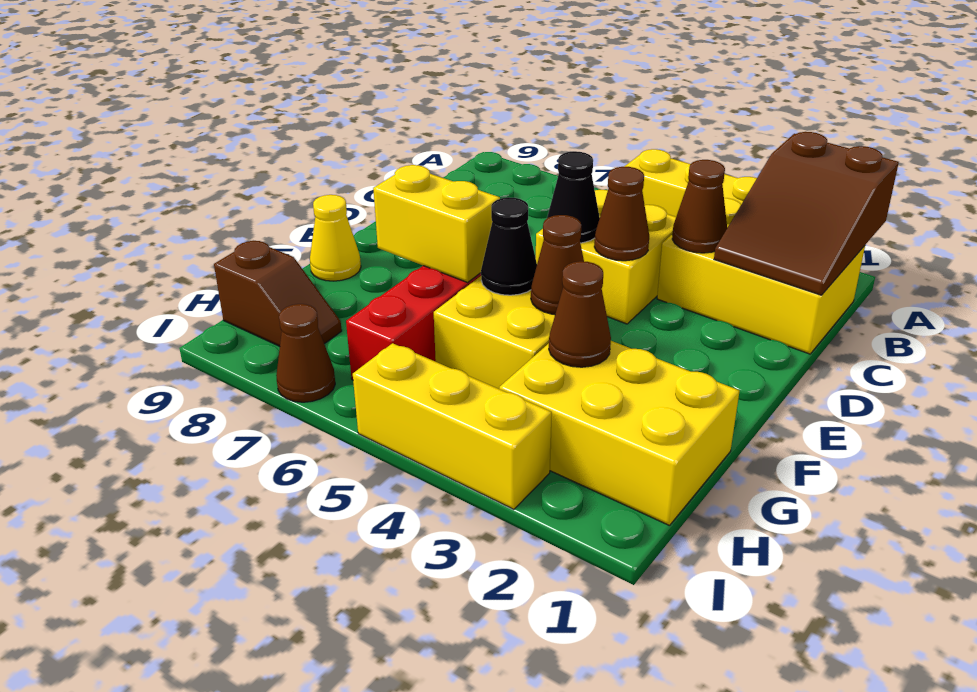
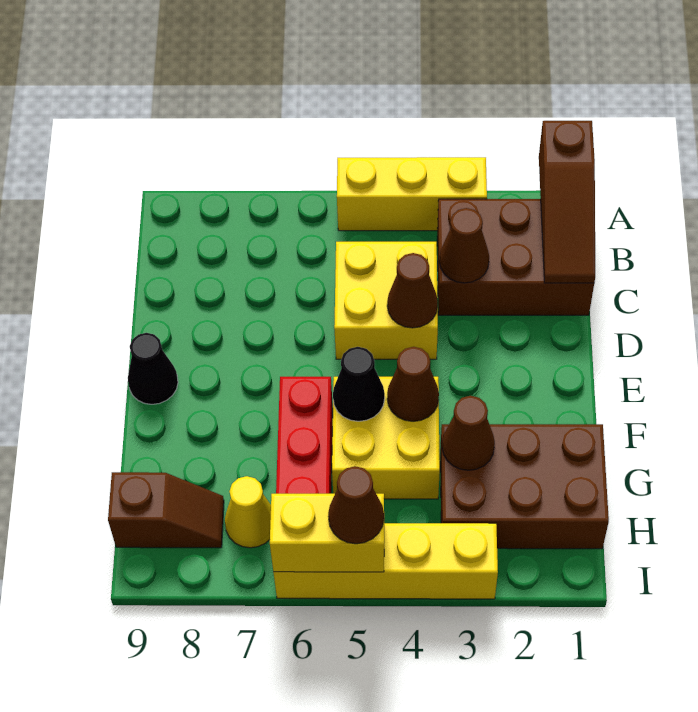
brown slope A1:C2 level 2 top A -> brown slope A1:C1 level 2 top A
yellow brick B1:C3 level 1 -> brown brick B1:C3 level 1
black cone D5 level 2 -> black cone E9 level 1
yellow brick F6:F7 level 2 -> yellow brick I5:I6 level 2
yellow cone F9 level 1 -> yellow cone H7 level 1
yellow brick G1:H3 level 1 -> brown brick G1:H3 level 1
yellow brick I3:I5 level 1 -> yellow brick I3:I6 level 1
brown cone I7 level 1 -> brown cone I5 level 3

